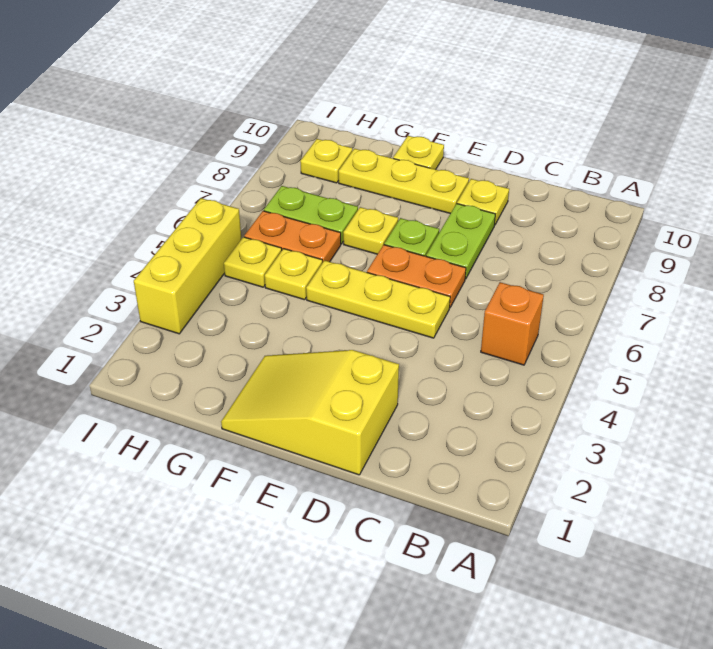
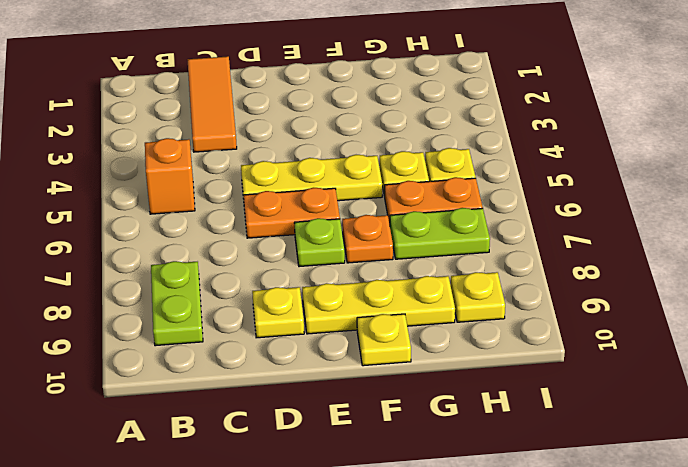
none -> orange tile C1:C3 level 1
yellow slope D1:F2 level 1 top D -> none
lime plate D7:D8 level 1 -> lime plate B8:B9 level 1
yellow plate F7 level 1 -> orange plate F7 level 1
yellow brick I3:I5 level 1 -> none

